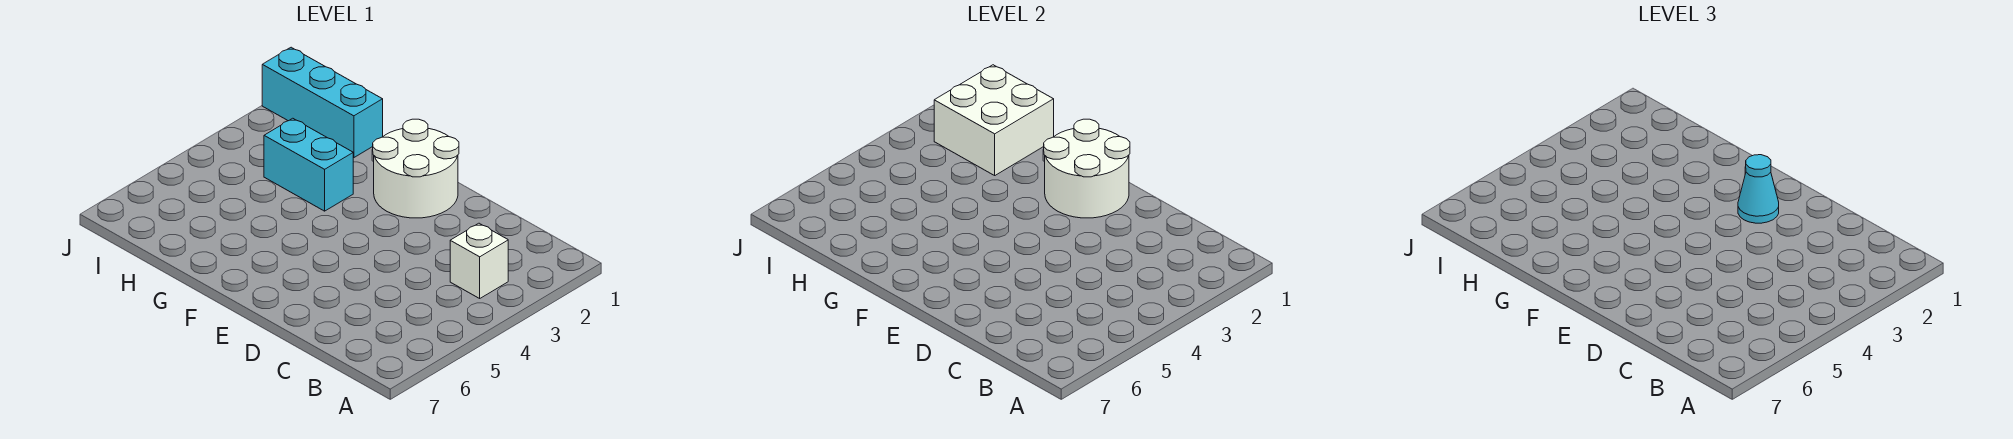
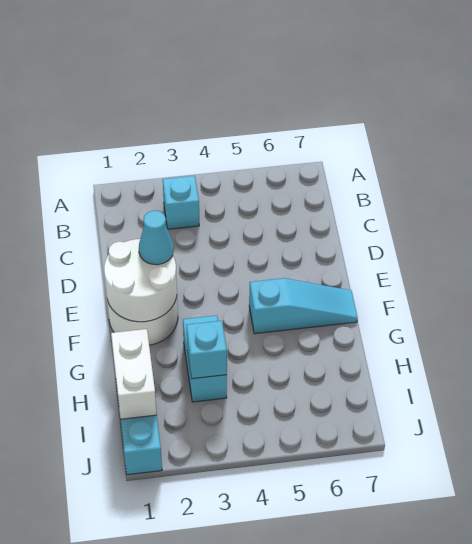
white brick B3 level 1 -> cyan brick B3 level 1
none -> cyan slope F5:F7 level 1 top 5
white brick H1:I2 level 2 -> white brick H1:I1 level 2
none -> cyan brick H3 level 2

